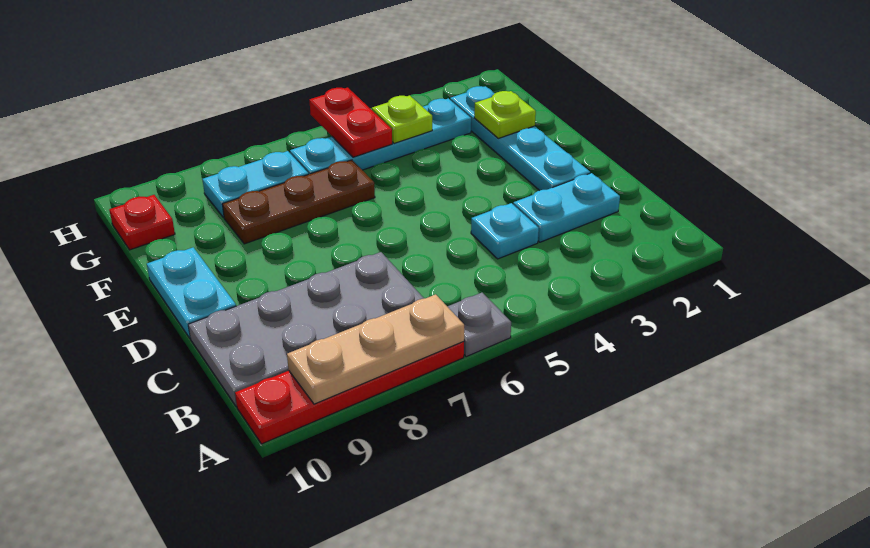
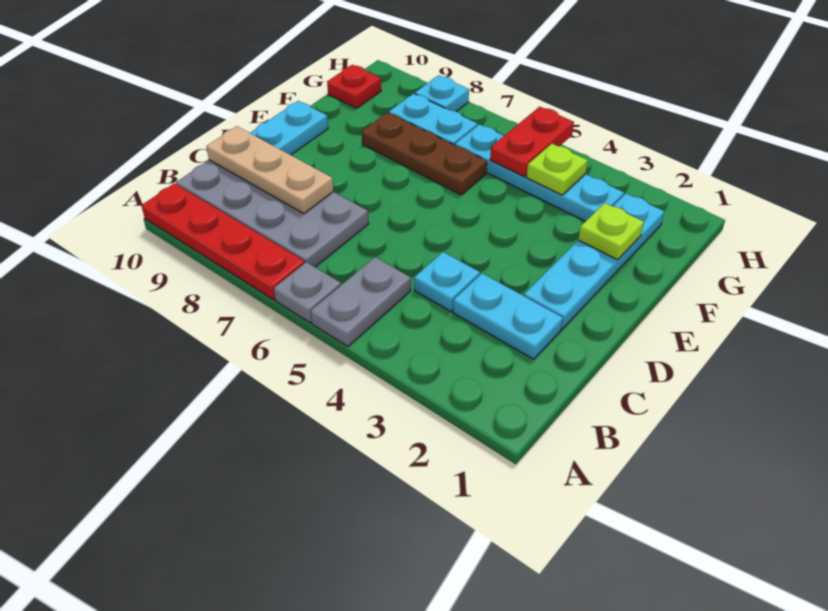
none -> grey plate A5:B5 level 1
tan plate A7:A9 level 2 -> tan plate C8:C10 level 2
none -> cyan plate H8 level 1

